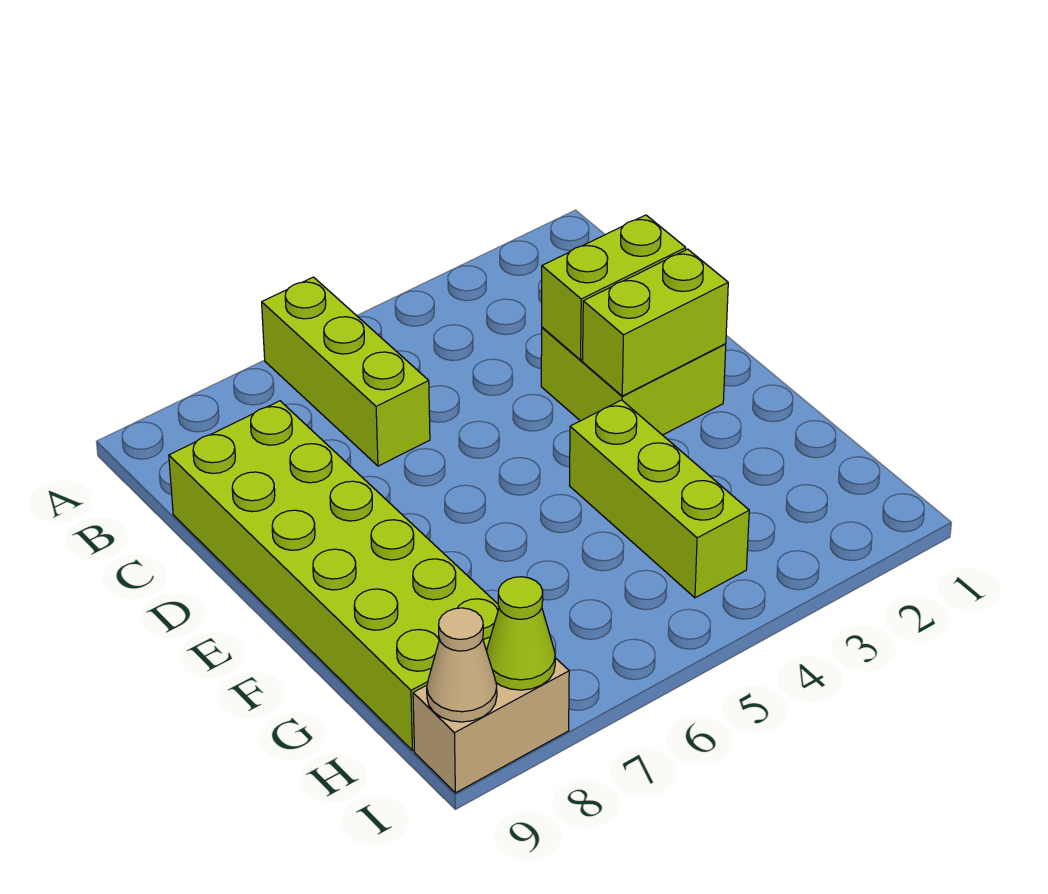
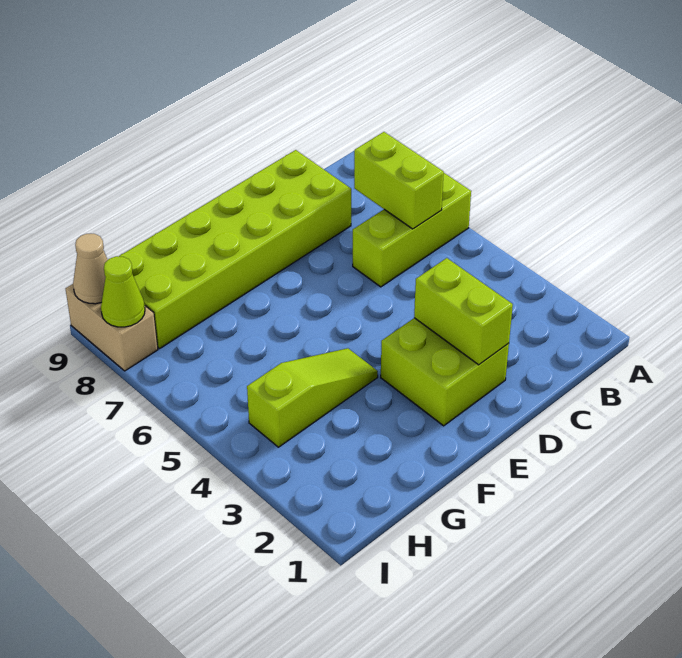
lime brick E2:E3 level 2 -> lime brick B6:B7 level 2
lime brick F4:H4 level 1 -> lime slope F4:H4 level 1 top H

